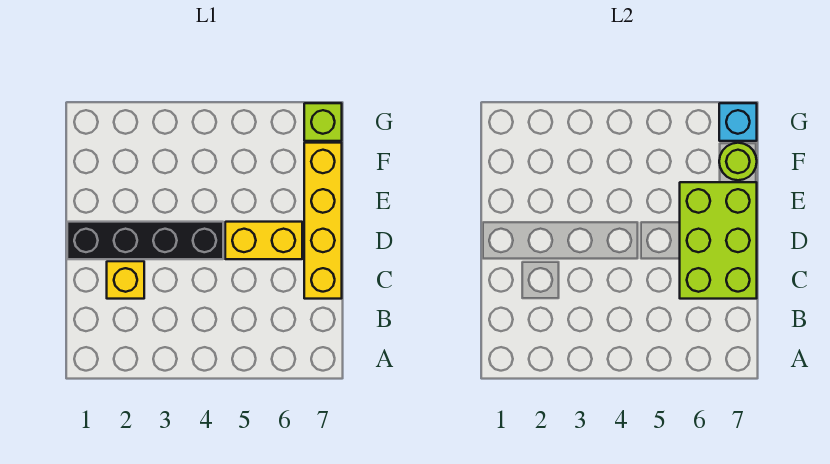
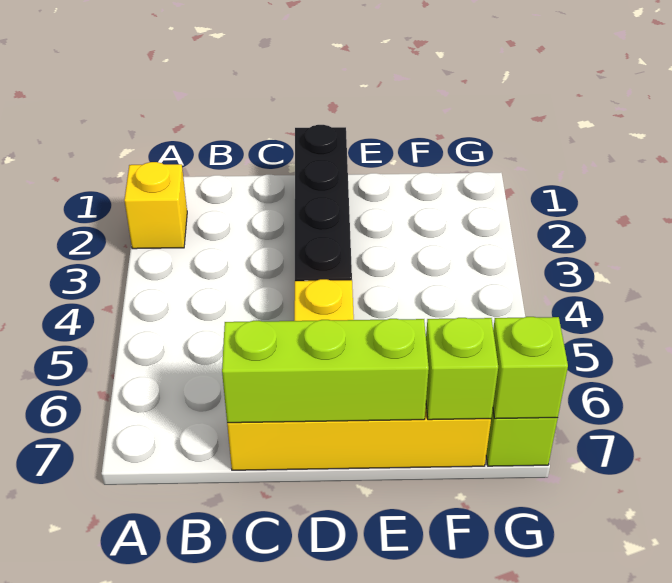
yellow brick C2 level 1 -> yellow brick A2 level 1
lime brick C6:E7 level 2 -> lime brick C7:E7 level 2
lime round brick F7 level 2 -> lime brick F7 level 2
cyan brick G7 level 2 -> lime brick G7 level 2

